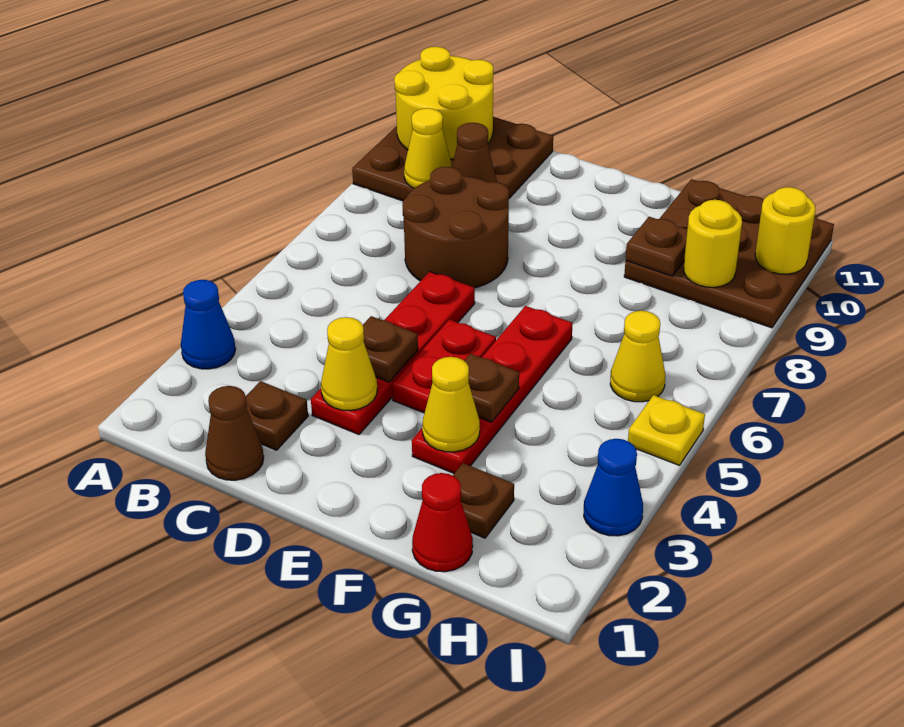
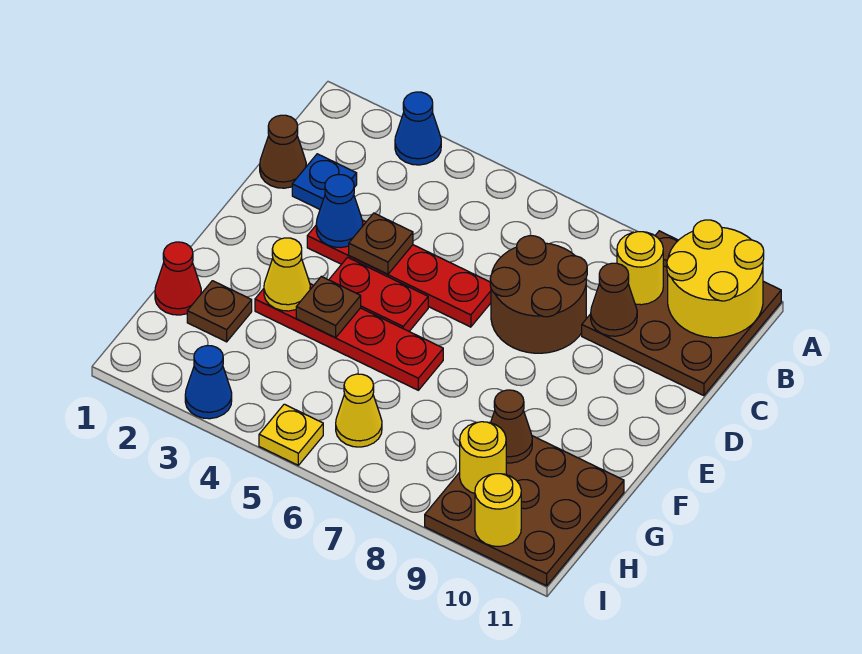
yellow cone B9 level 2 -> yellow round brick B9 level 2
brown plate C2 level 1 -> blue plate C2 level 1
yellow cone D3 level 2 -> blue cone D3 level 2
brown plate G9 level 2 -> brown cone G9 level 2

